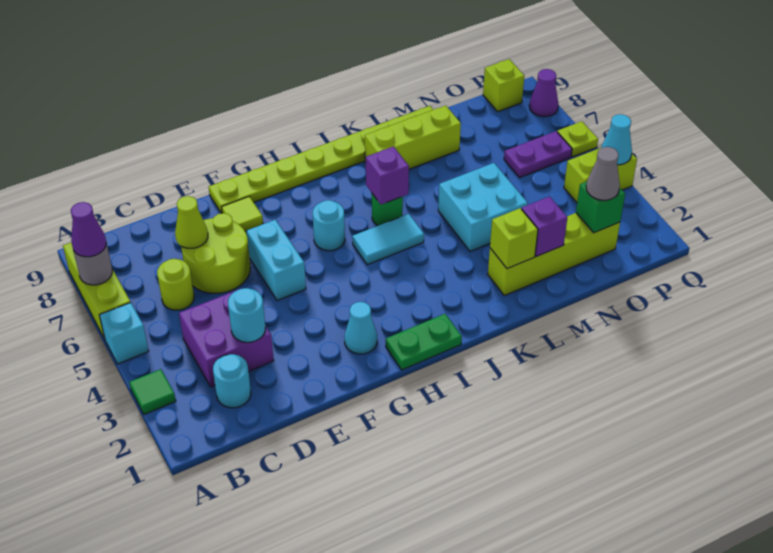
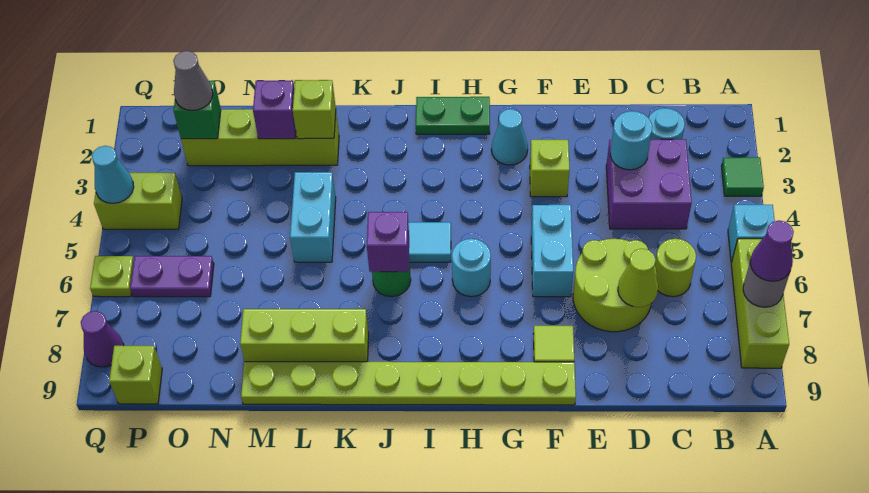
none -> lime brick F3 level 1
cyan brick L4:M5 level 1 -> cyan brick L4:L5 level 1

